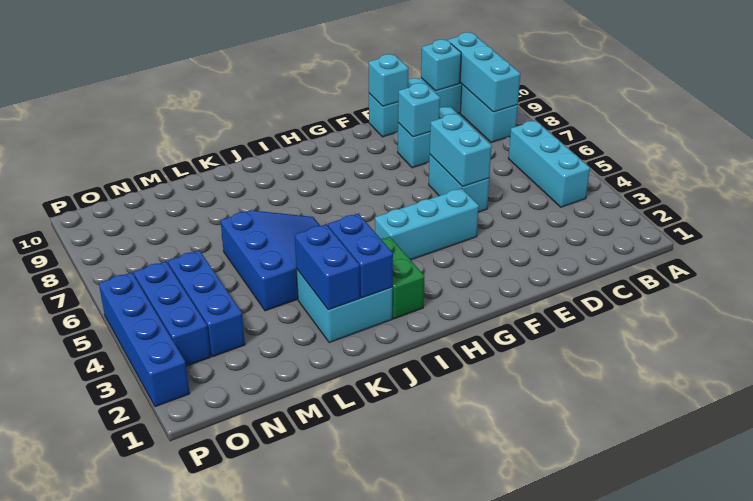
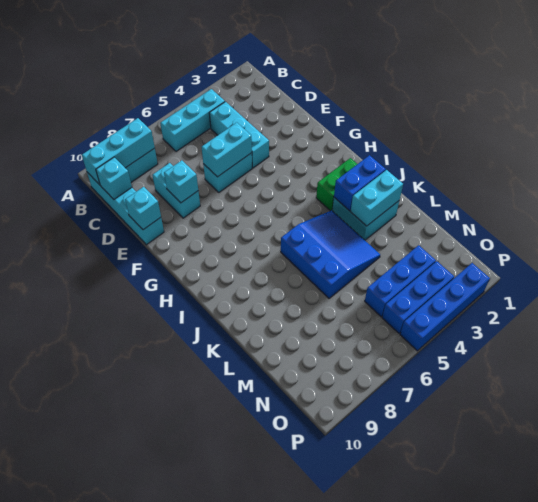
cyan brick F4:H4 level 1 -> cyan brick C4:E4 level 1
blue slope J4:L6 level 1 top L -> blue slope J4:L6 level 1 top 6
blue brick K2:K3 level 2 -> cyan brick K2:K3 level 2

